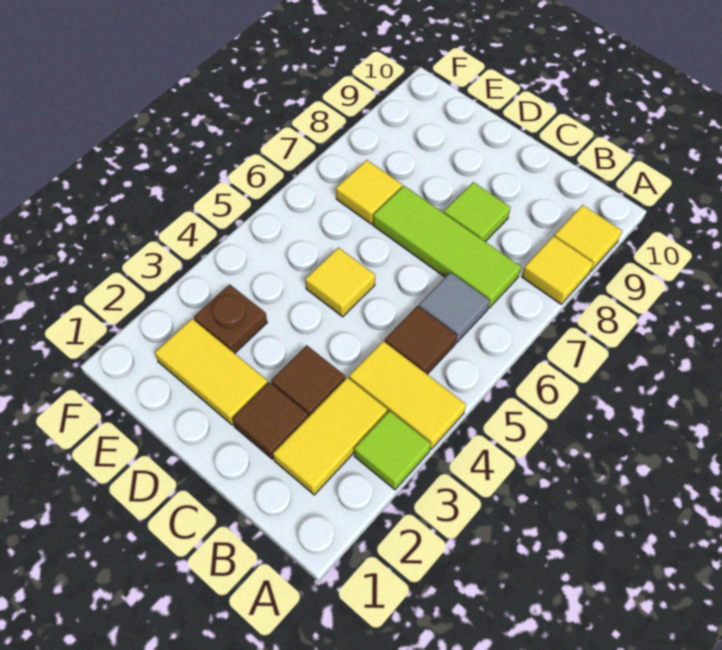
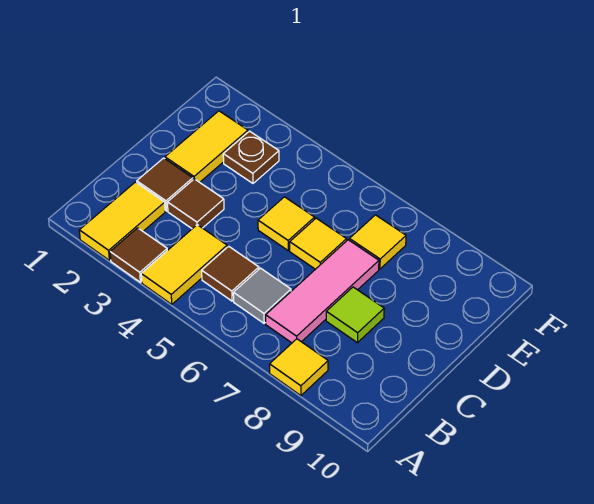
lime tile A3 level 1 -> brown tile A3 level 1
yellow tile A9 level 1 -> yellow tile D6 level 1
yellow tile B2:B3 level 1 -> yellow tile A2:B2 level 1
lime tile B7:D7 level 1 -> pink tile B7:D7 level 1

